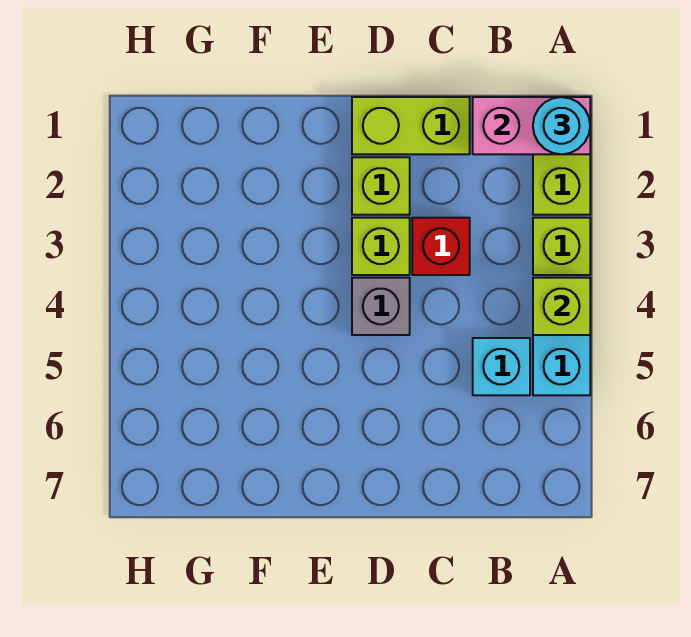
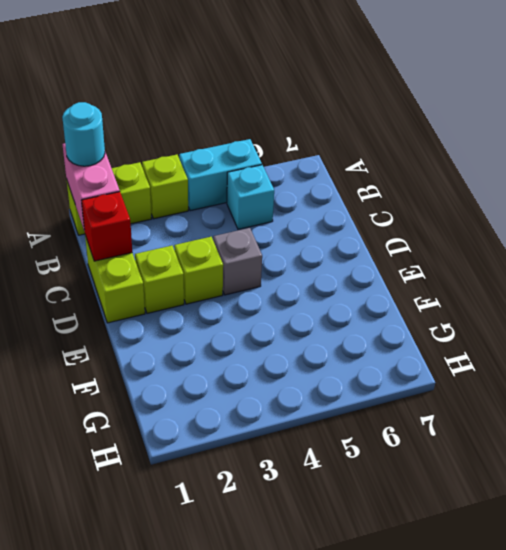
lime brick A4 level 2 -> none
red brick C3 level 1 -> red brick C1 level 2

